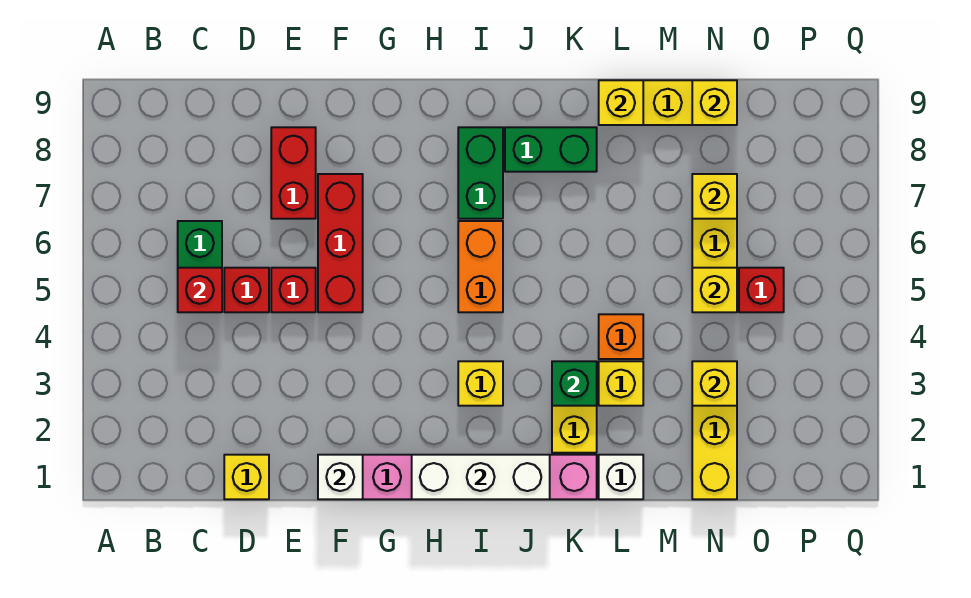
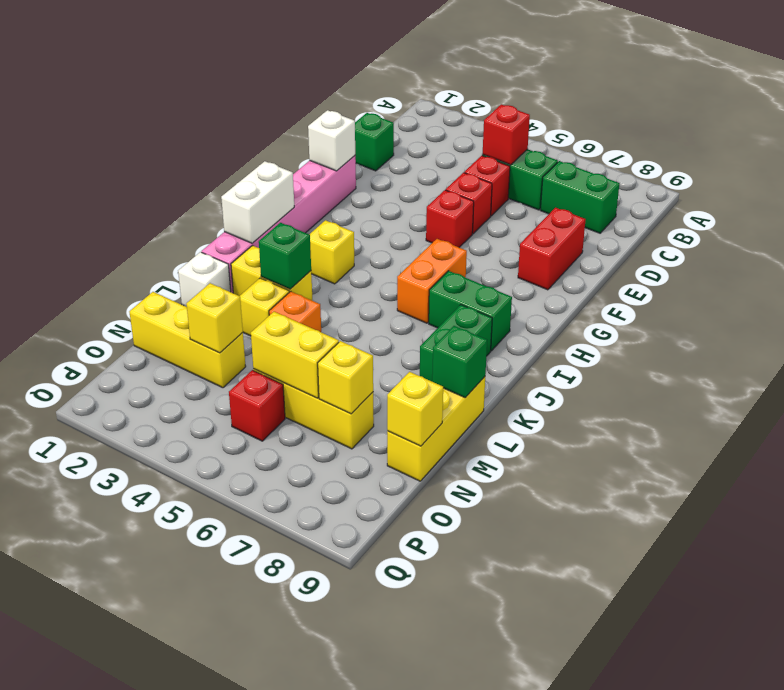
none -> green brick C7:C8 level 1
yellow brick D1 level 1 -> green brick D1 level 1
red brick E7:E8 level 1 -> red brick E8:F8 level 1
red brick F5:F7 level 1 -> red brick F5 level 1
white brick H1:J1 level 2 -> white brick I1:J1 level 2
orange brick I5:I6 level 1 -> orange brick H6:I6 level 1
yellow brick L9 level 2 -> green brick L9 level 2
yellow brick N5 level 2 -> yellow brick N5:N6 level 2

